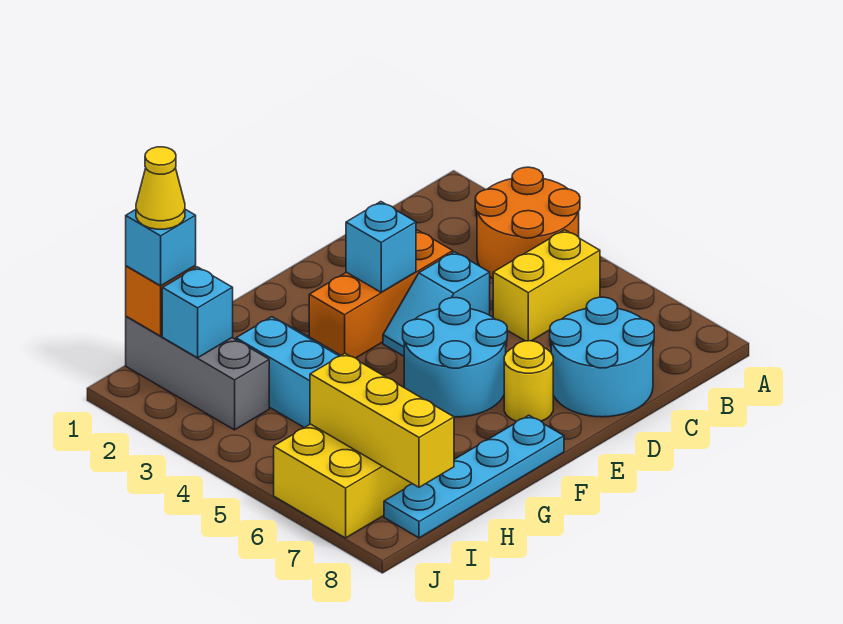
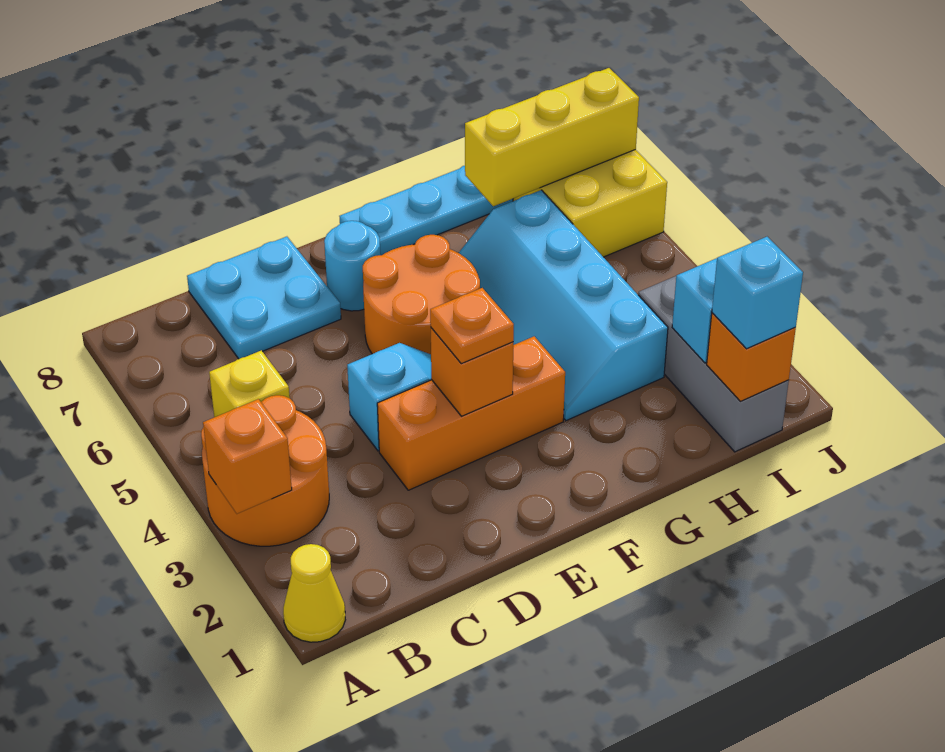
none -> orange brick A3 level 2
yellow brick B5:C5 level 1 -> yellow brick B5 level 1
cyan round brick C7:D8 level 1 -> cyan plate C7:D8 level 1
cyan brick E3 level 2 -> orange brick E3 level 2
none -> orange plate E3 level 3
cyan round brick E5:F6 level 1 -> orange round brick E5:F6 level 1
yellow round brick E7 level 1 -> cyan round brick E7 level 1
yellow cone I1 level 4 -> yellow cone A1 level 1
yellow brick I6:I8 level 2 -> yellow brick H7:J7 level 2

